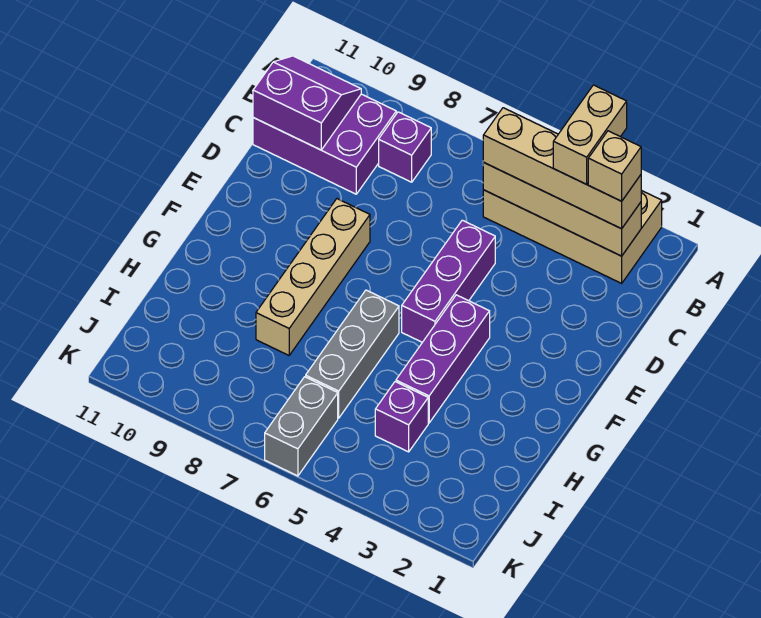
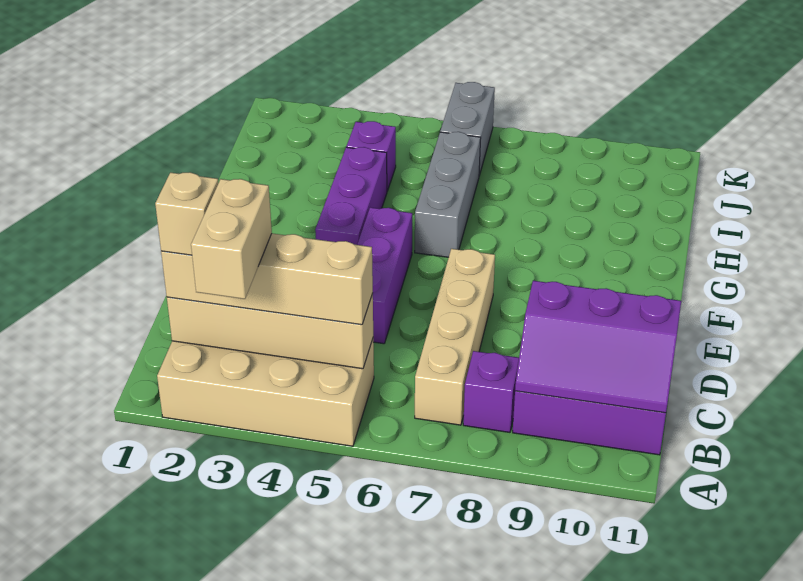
purple slope B10:C11 level 2 top C -> purple slope B9:C11 level 2 top C
tan brick E8:H8 level 1 -> tan brick B7:E7 level 1

